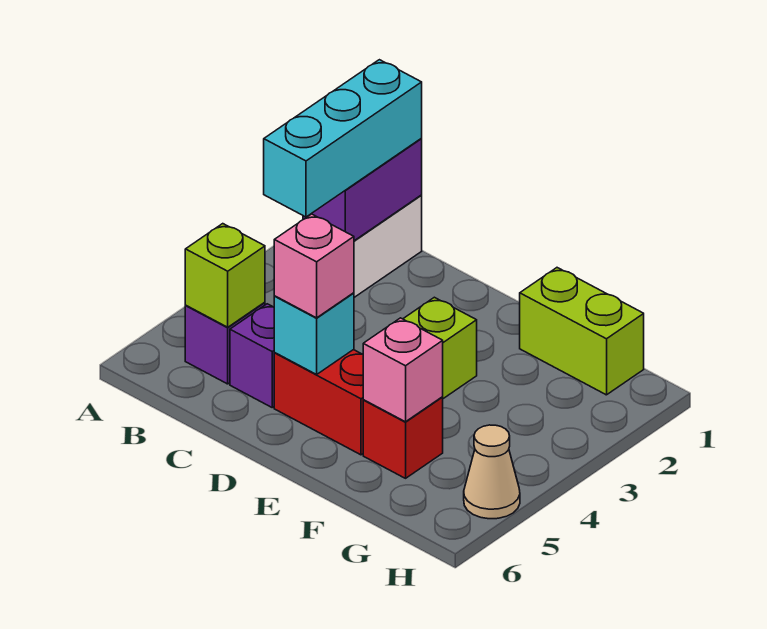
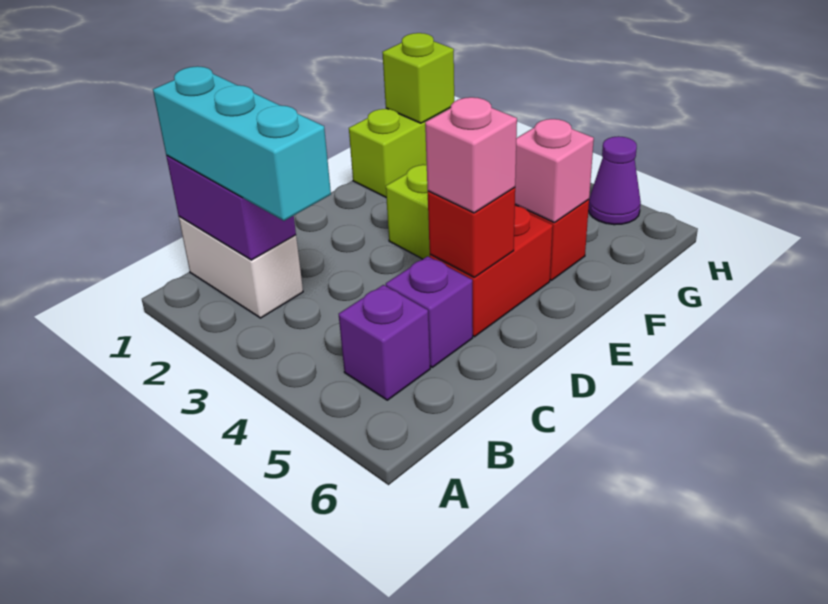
lime brick B5 level 2 -> lime brick G1 level 2
cyan brick D5 level 2 -> red brick D5 level 2
tan cone H5 level 1 -> purple cone H5 level 1

